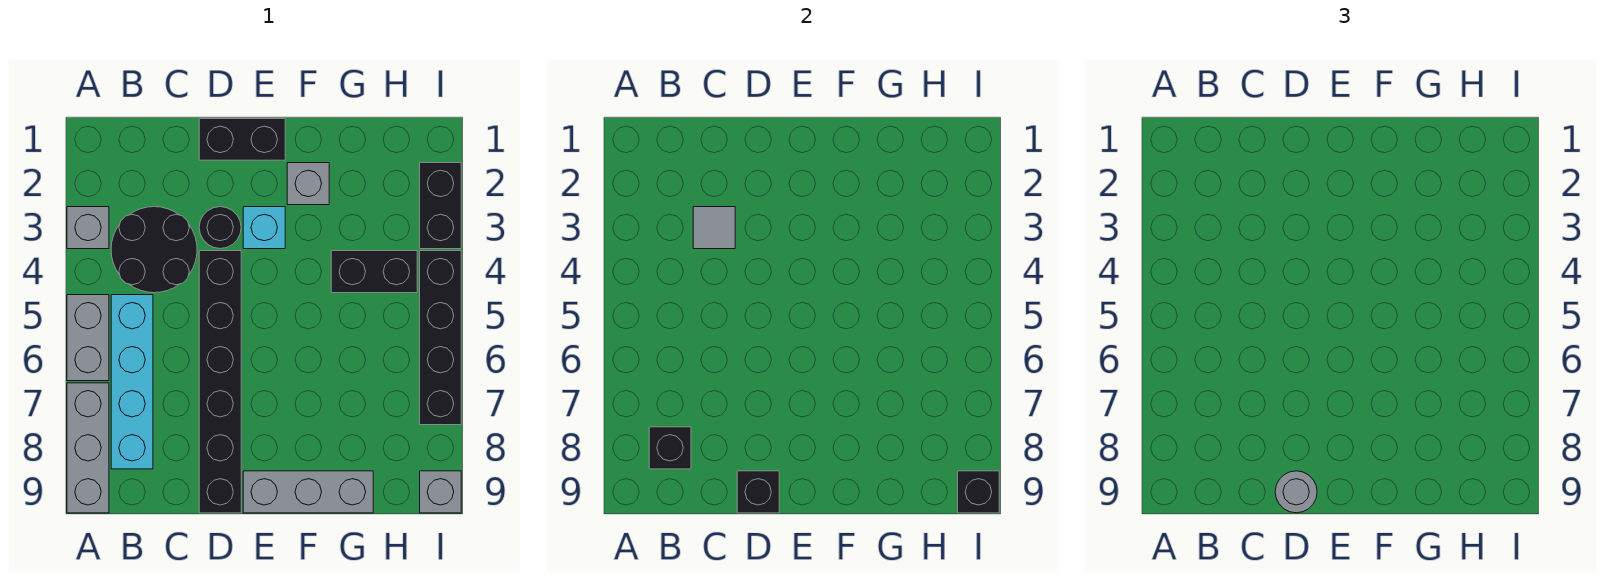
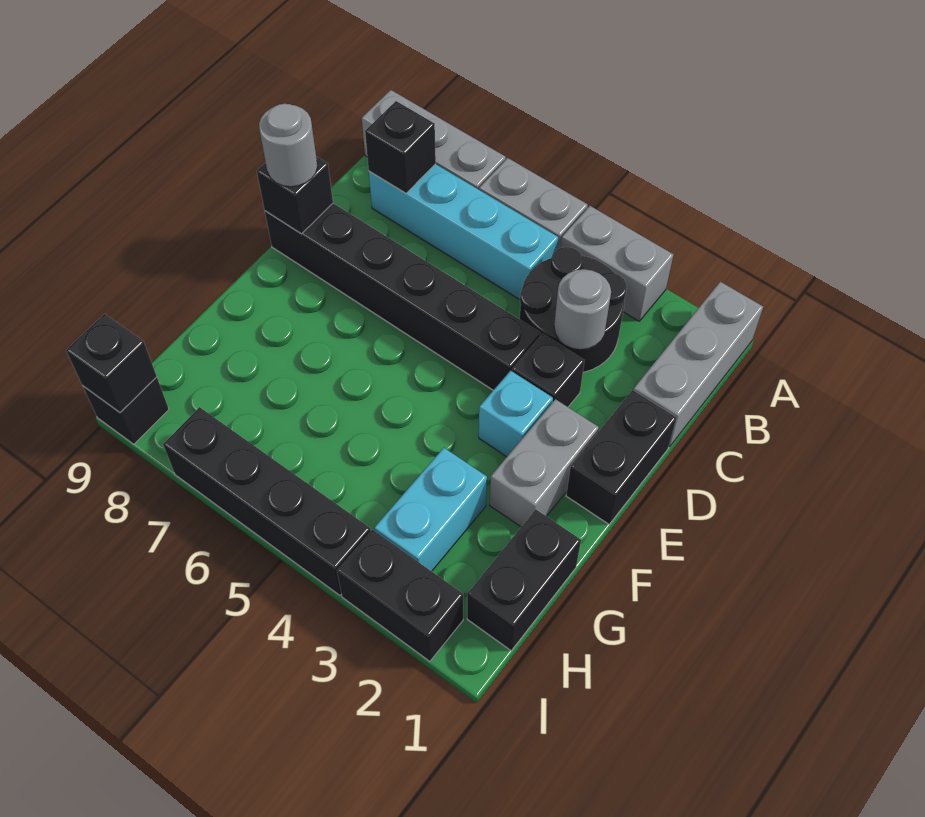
grey brick A3 level 1 -> grey brick A3:A4 level 1
grey tile C3 level 2 -> grey round brick C3 level 2
black round brick D3 level 1 -> black brick D3 level 1
grey brick E9:G9 level 1 -> grey brick A1:C1 level 1
grey brick F2 level 1 -> grey brick E2:F2 level 1
none -> cyan brick G3:H3 level 1
black brick G4:H4 level 1 -> black brick G1:H1 level 1
grey brick I9 level 1 -> black brick I9 level 1

